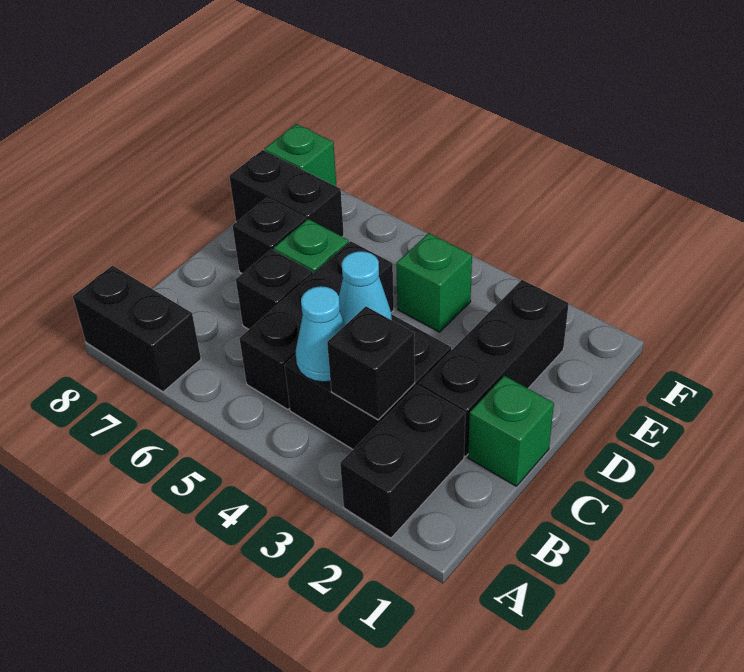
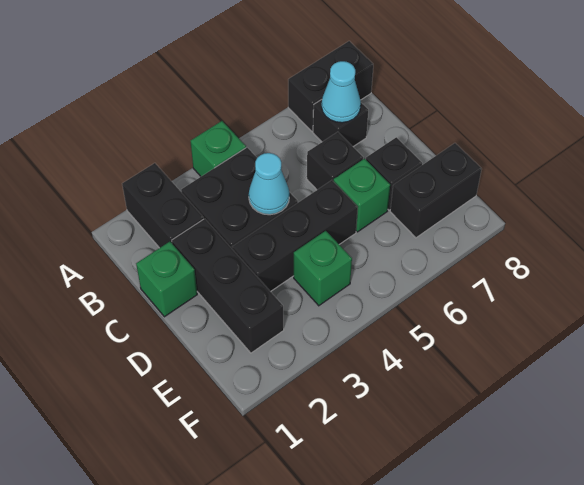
black brick B3 level 2 -> black brick B7 level 1
cyan cone B4 level 2 -> cyan cone B7 level 2
black brick B5:D5 level 1 -> black brick D3:D5 level 1
green brick F8 level 1 -> green brick A4 level 1

